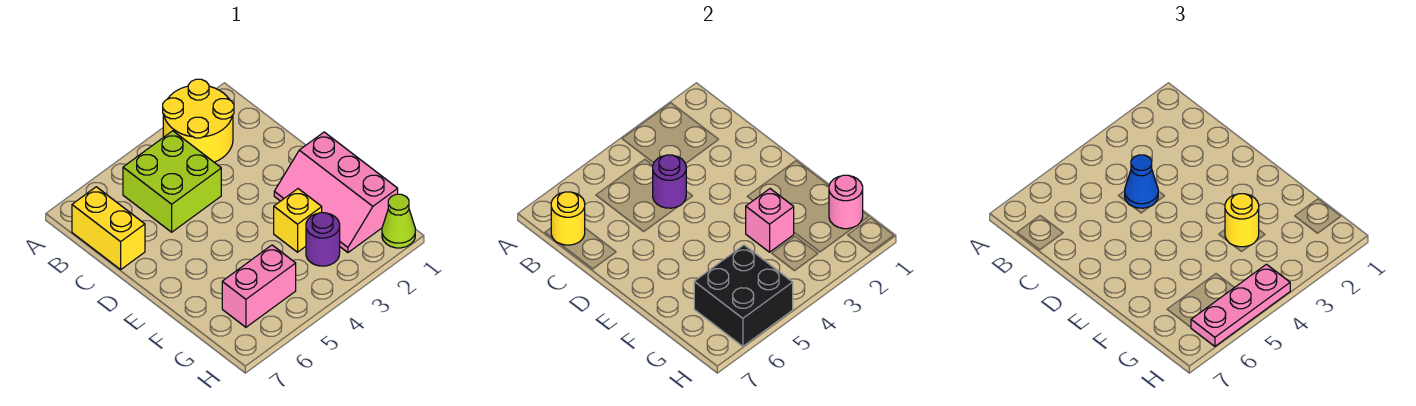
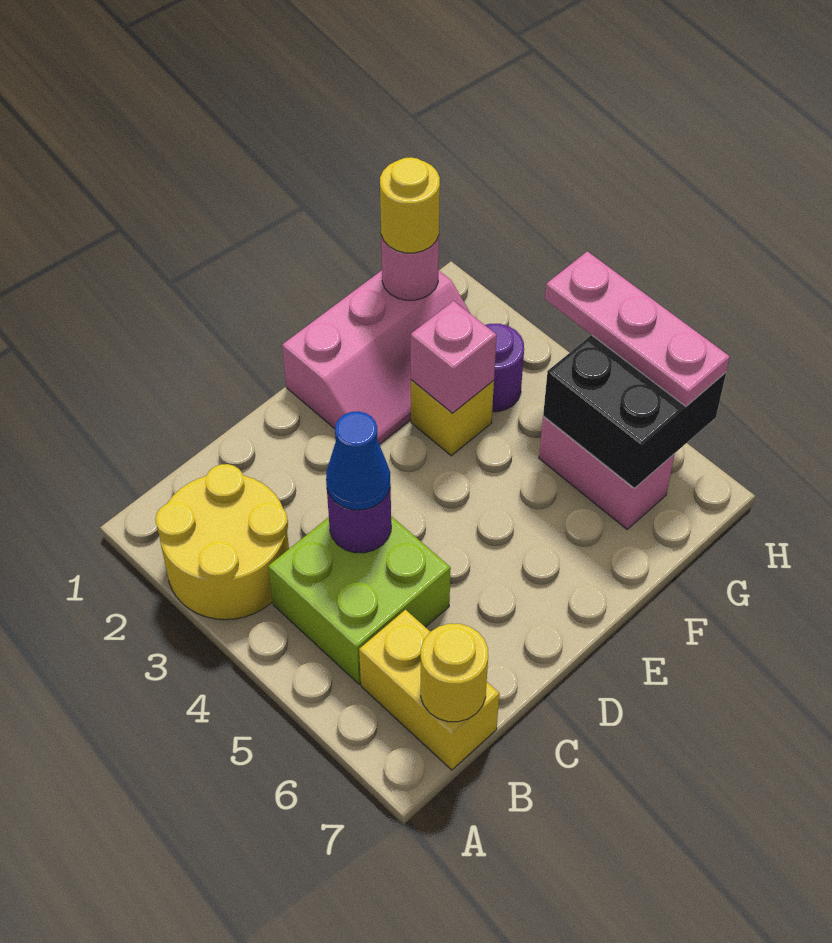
yellow brick B7:C7 level 1 -> yellow brick B6:B7 level 1
yellow round brick F3 level 3 -> yellow round brick G1 level 3
lime cone H1 level 1 -> none

